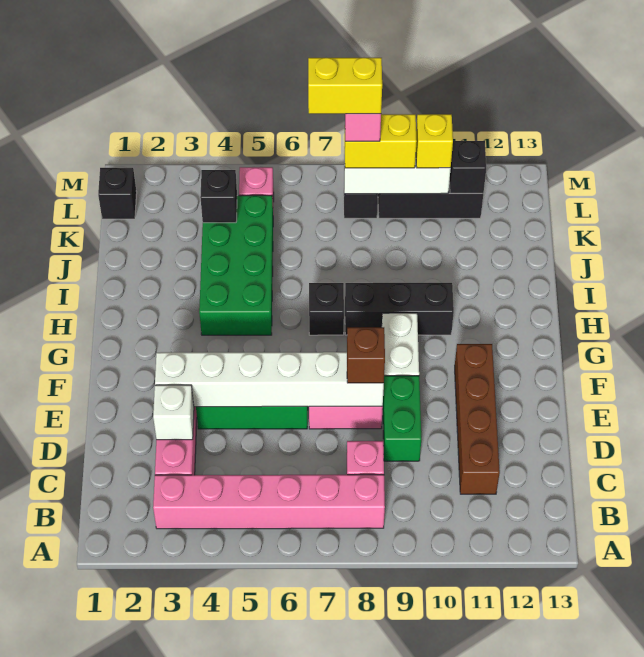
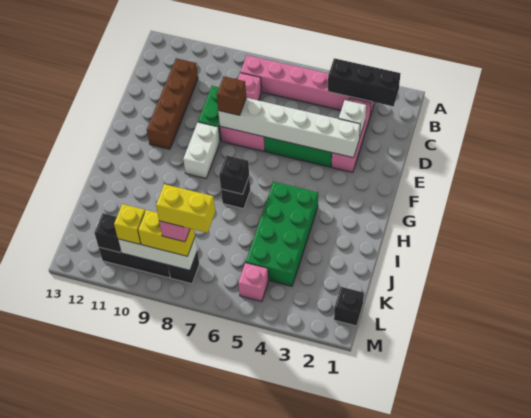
black brick H8:H10 level 1 -> black brick B2:B4 level 2
black brick K4 level 2 -> black brick H7 level 2

